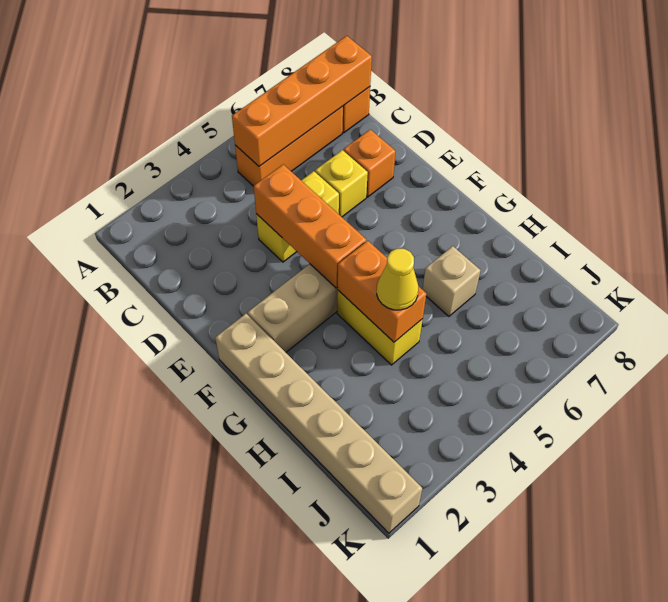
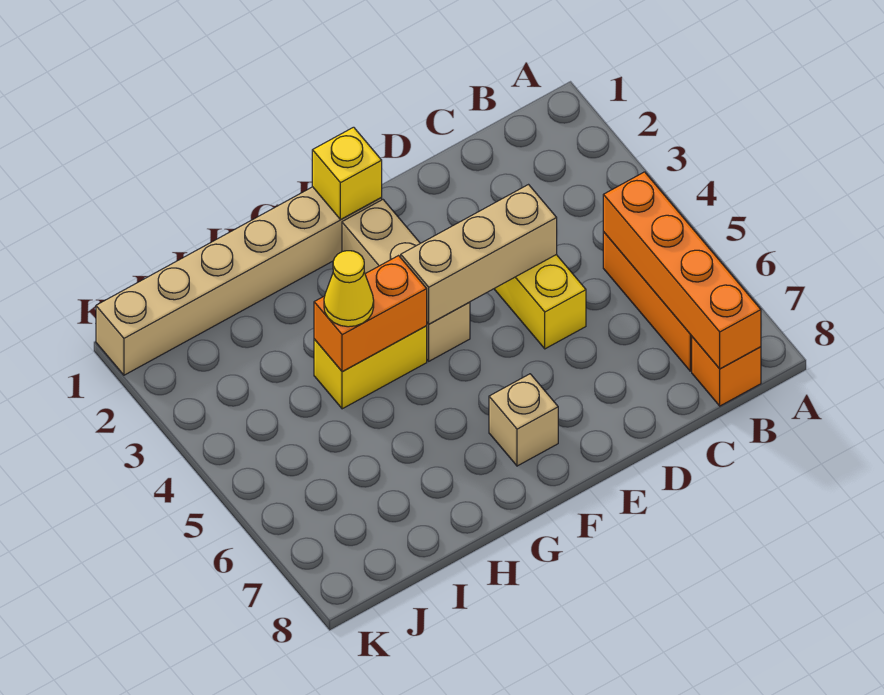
orange brick D4:F4 level 2 -> tan brick D4:F4 level 2
yellow brick D6 level 1 -> yellow brick F1 level 2
orange brick D7 level 1 -> none
tan brick H6 level 1 -> tan brick F7 level 1

